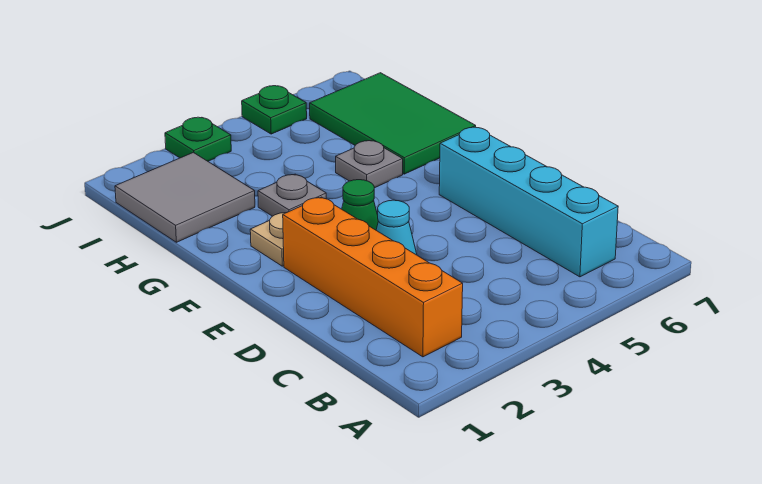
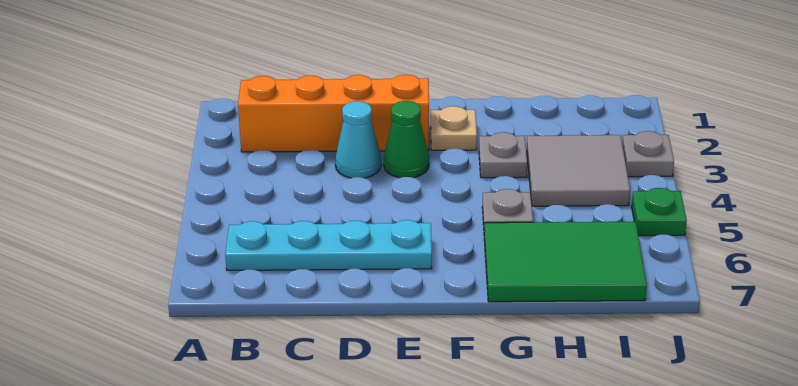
cyan brick B6:E6 level 1 -> cyan plate B6:E6 level 1
grey tile H1:I2 level 1 -> grey tile H3:I4 level 1
green plate J3 level 1 -> grey plate J3 level 1

